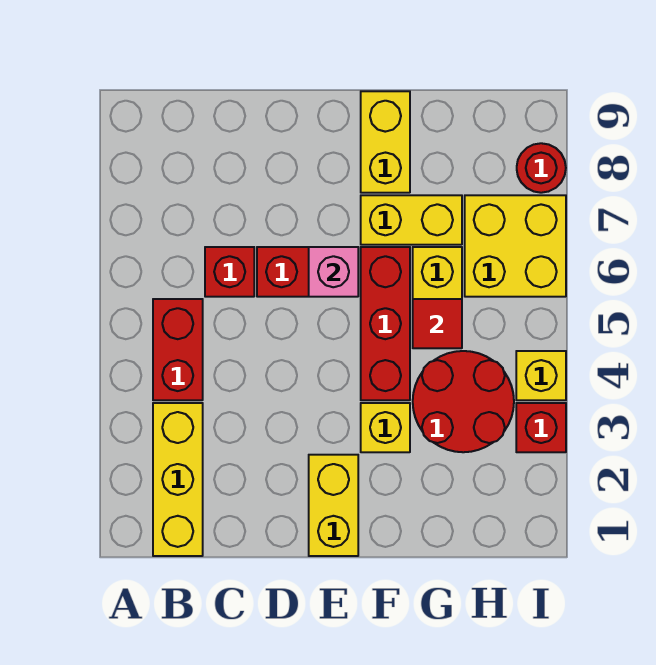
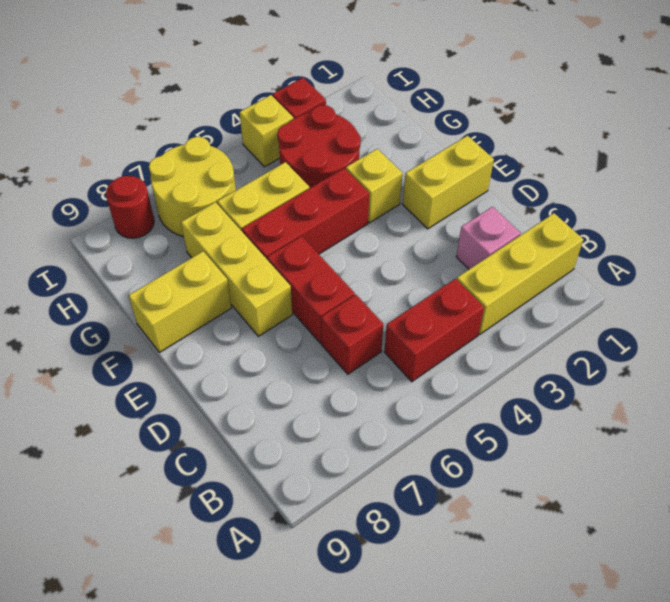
pink brick E6 level 2 -> pink brick C2 level 1
yellow brick F7:G7 level 1 -> yellow brick E7:G7 level 1
red tile G5 level 2 -> none
yellow brick H6:I7 level 1 -> yellow round brick H6:I7 level 1

